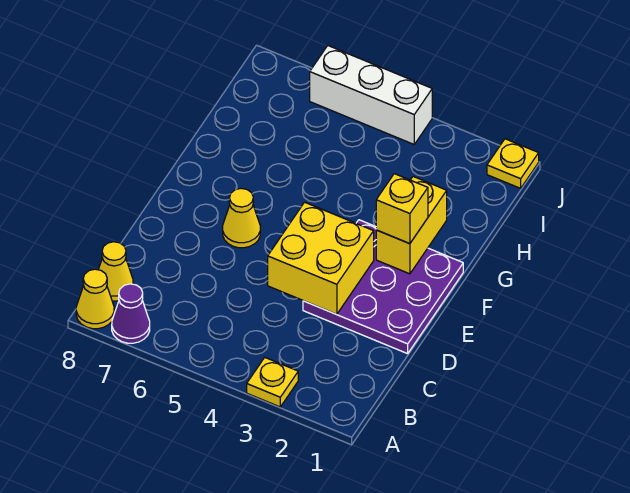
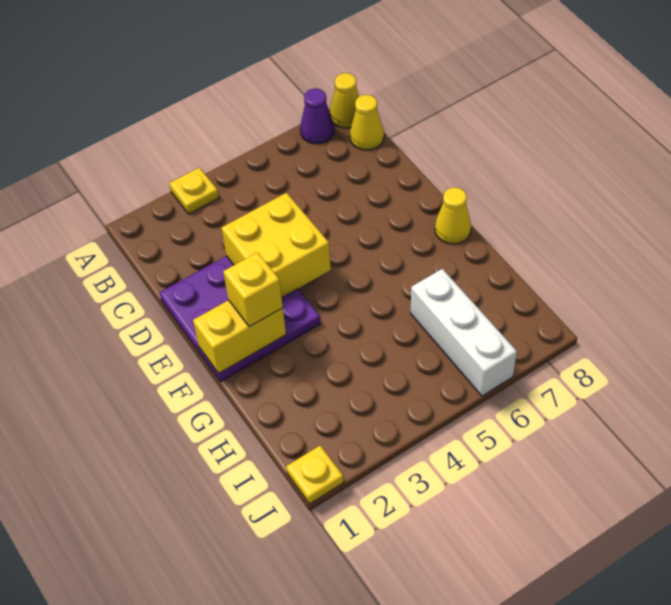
yellow cone E6 level 1 -> yellow cone F8 level 1
yellow brick F2:G2 level 2 -> yellow brick F1:F2 level 2
white brick J4:J6 level 1 -> white brick H6:J6 level 1

